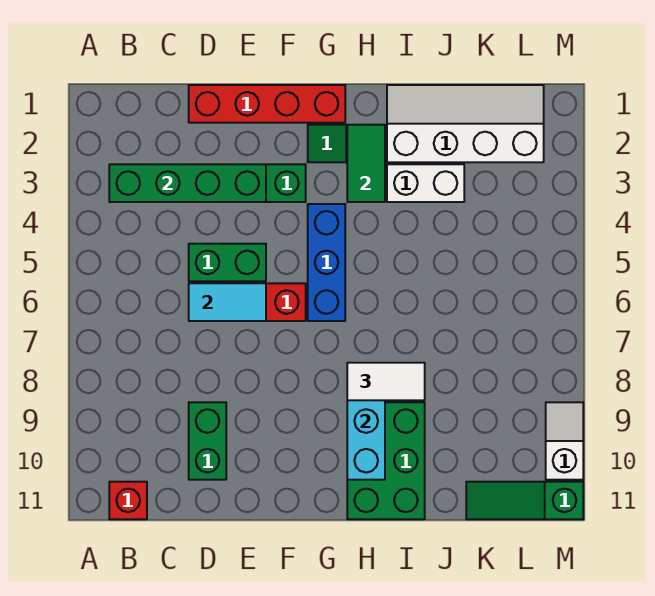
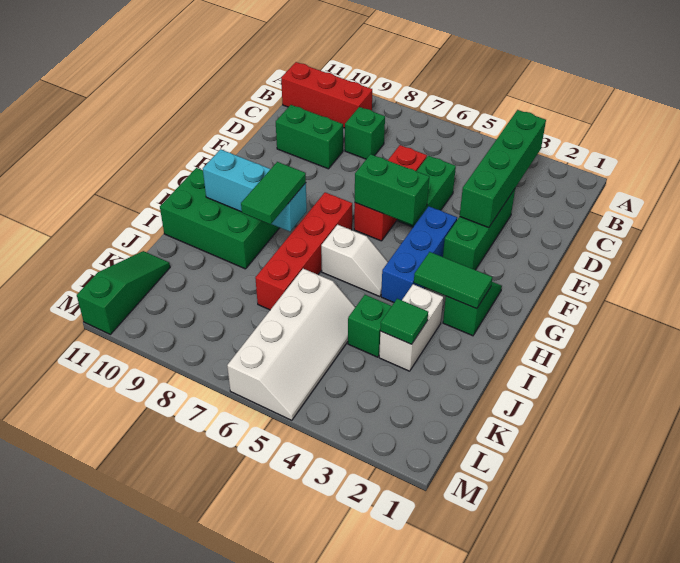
red brick B11 level 1 -> red brick B9:B11 level 1
none -> green brick C8 level 1
red brick D1:G1 level 1 -> red brick G7:J7 level 1
cyan tile D6:E6 level 2 -> none
none -> green brick F5:F6 level 2
blue brick G4:G6 level 1 -> blue brick F4:H4 level 1
white tile H8:I8 level 3 -> green tile H8:I8 level 3
white slope I1:L2 level 1 top 2 -> white slope J5:M6 level 1 top 6
none -> green tile J3 level 2
none -> green brick J4 level 1
white slope M9:M10 level 1 top 10 -> white slope H5:H6 level 1 top 6

